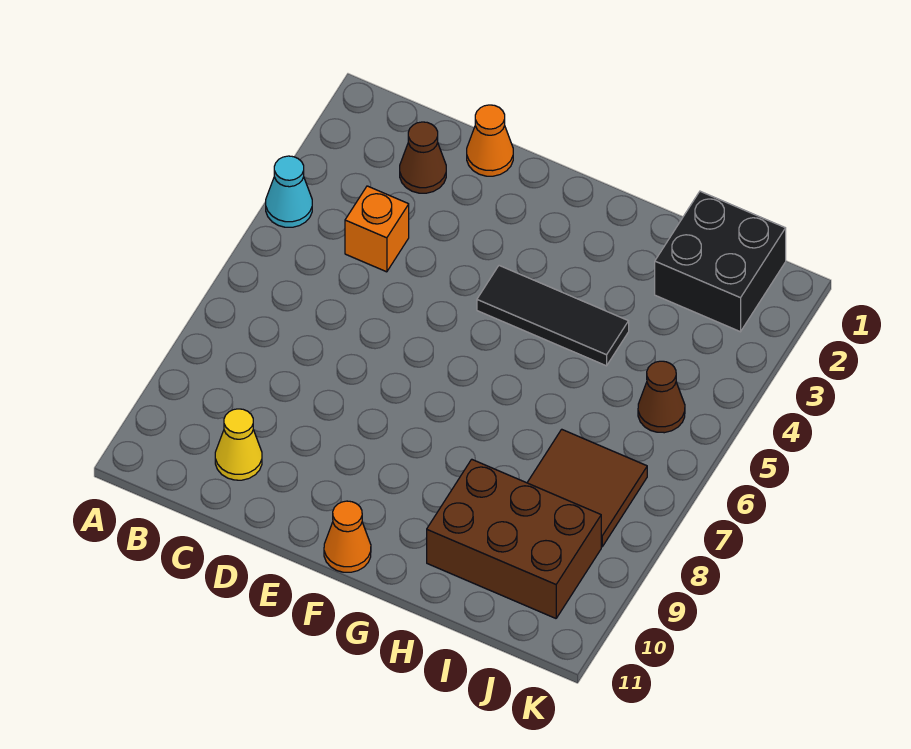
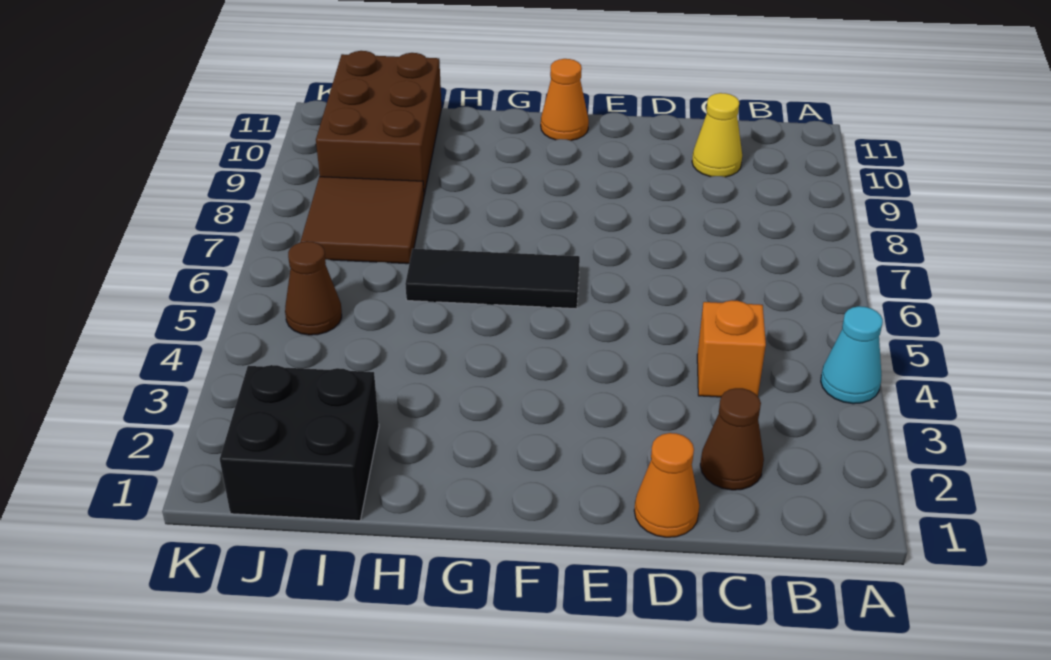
black tile F4:H4 level 1 -> black tile F6:H6 level 1
brown brick H9:J10 level 1 -> brown brick I9:J11 level 1

